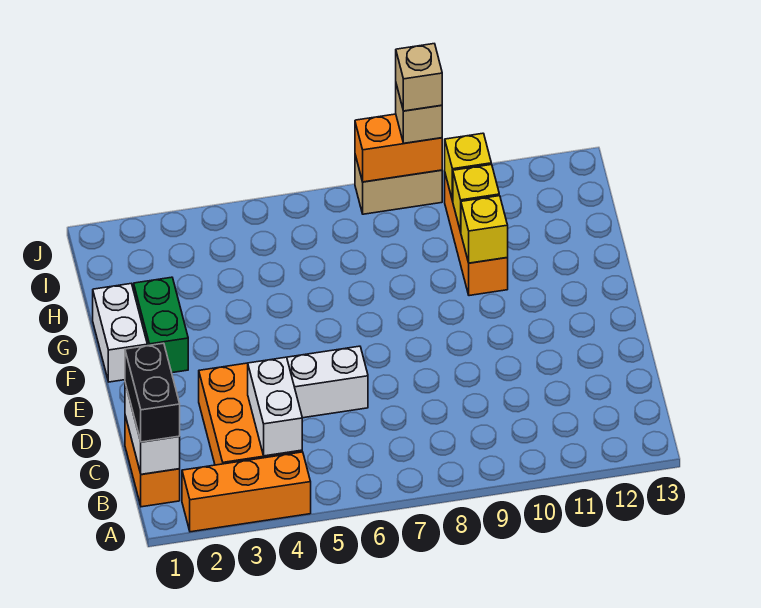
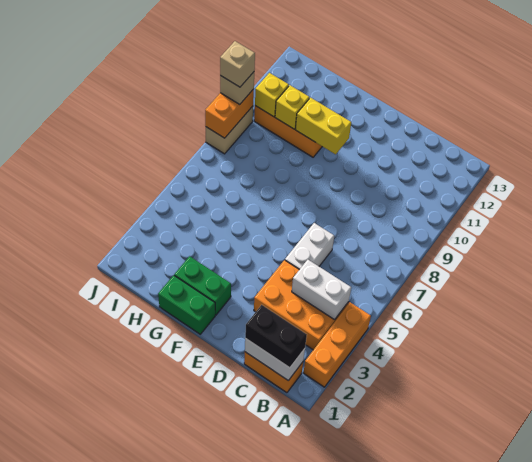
white brick F1:G1 level 1 -> green brick F1:G1 level 1
yellow brick G10 level 2 -> yellow brick F10:G10 level 2

